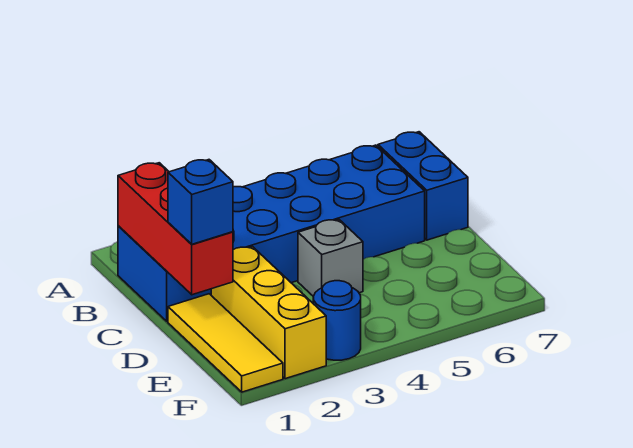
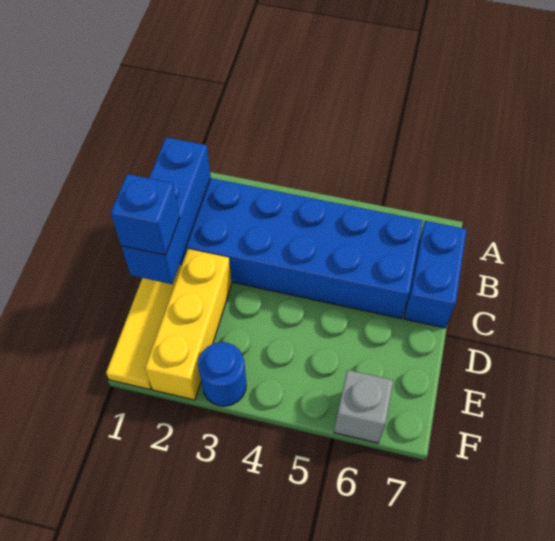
red brick B1:D1 level 2 -> blue brick B1:D1 level 2
grey brick D4 level 1 -> grey brick F6 level 1

